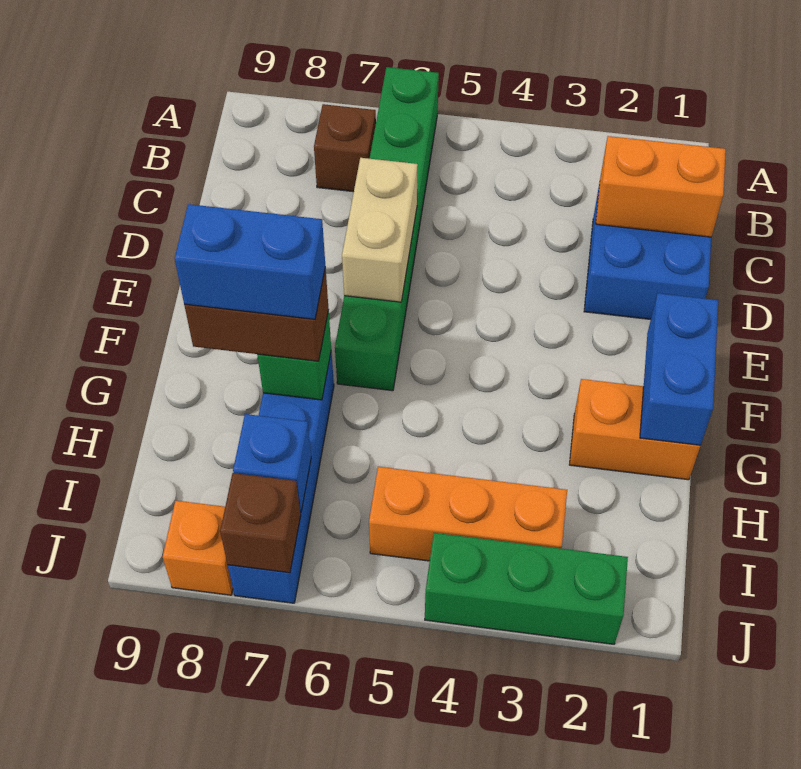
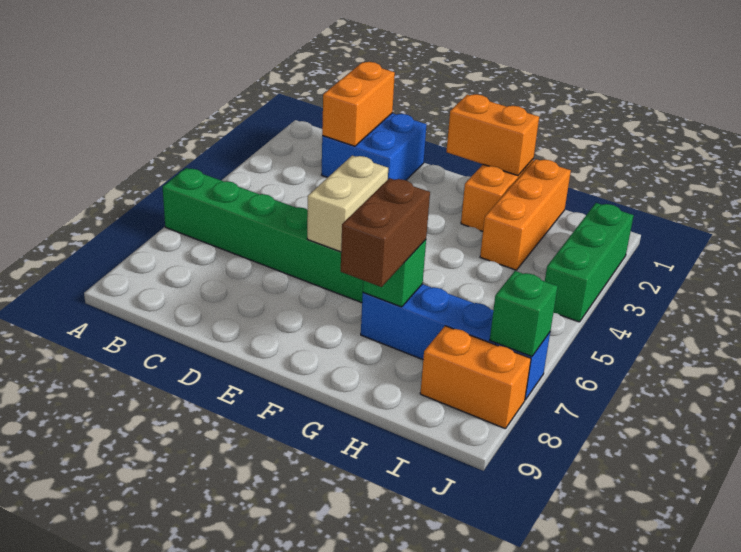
brown brick B7 level 1 -> none
tan brick D6:E6 level 2 -> tan brick E5:E6 level 2
blue brick F1:G1 level 2 -> orange brick F1:G1 level 2
blue brick G7:G8 level 4 -> none
orange brick I3:I5 level 1 -> orange brick H1:H3 level 1
blue brick I7 level 2 -> none
brown brick J7 level 2 -> green brick J7 level 2
orange brick J8 level 1 -> orange brick I8:J8 level 1

